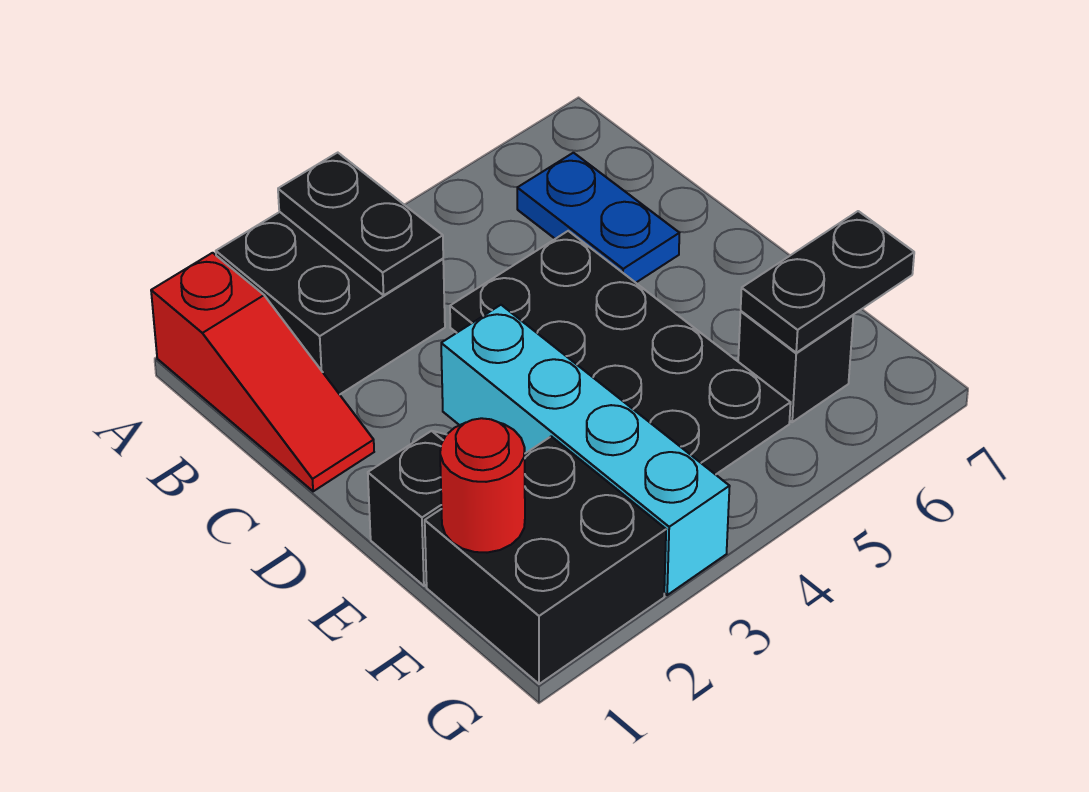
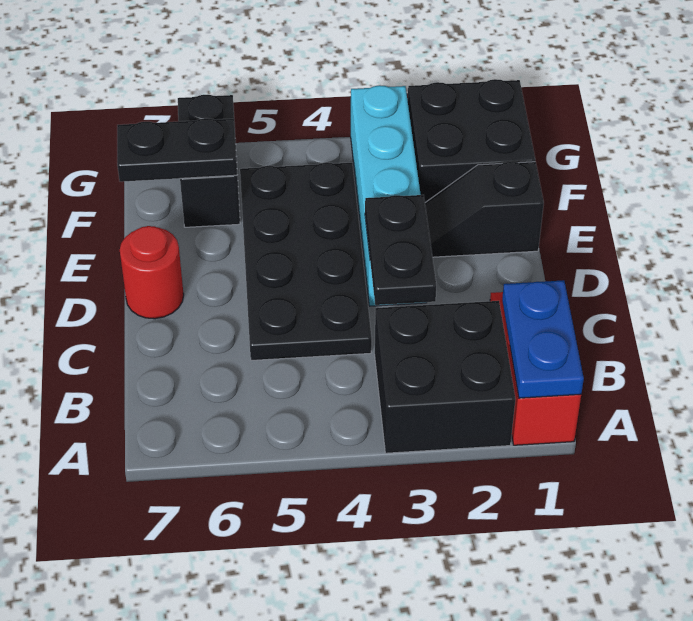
black plate A3:B3 level 2 -> black plate C3:D3 level 2
blue plate B6:C6 level 1 -> blue plate A1:B1 level 2
red round brick F1 level 2 -> red round brick D7 level 1
black brick F6 level 1 -> black brick F6:G6 level 1

